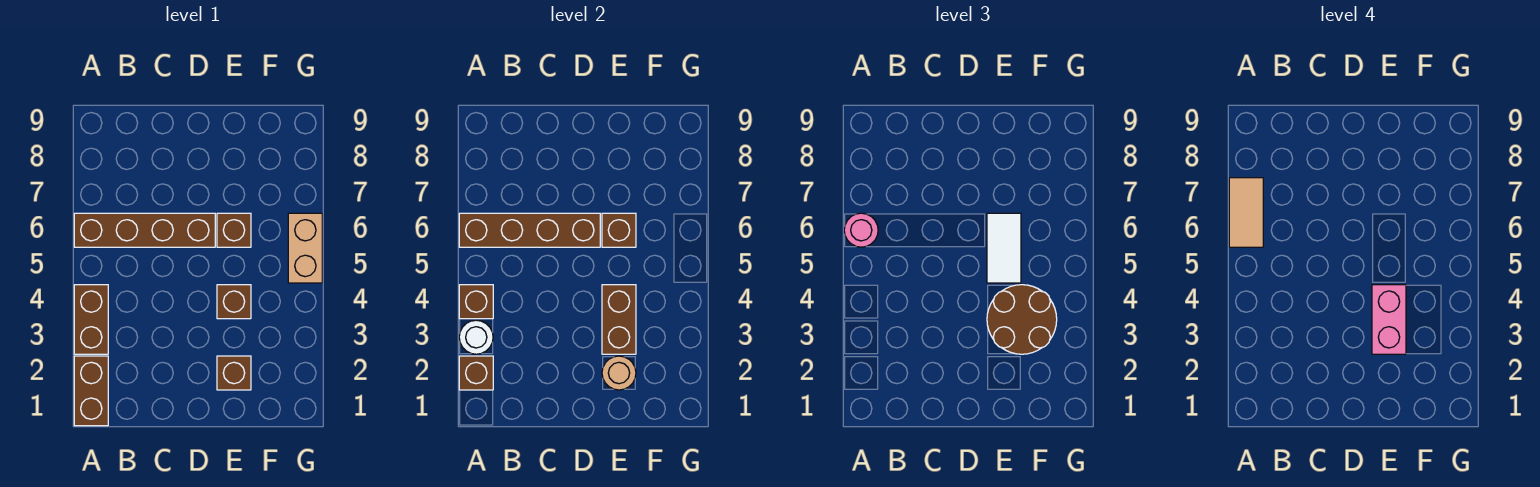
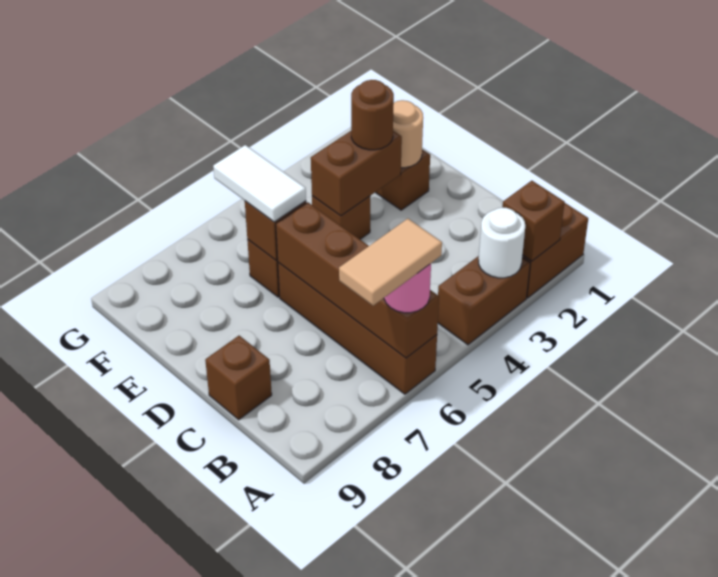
brown brick A4 level 2 -> brown brick C9 level 1
brown round brick E3:F4 level 3 -> brown round brick E3 level 3
pink brick E3:E4 level 4 -> none
white tile E5:E6 level 3 -> white tile E6:F6 level 3
tan brick G5:G6 level 1 -> none

